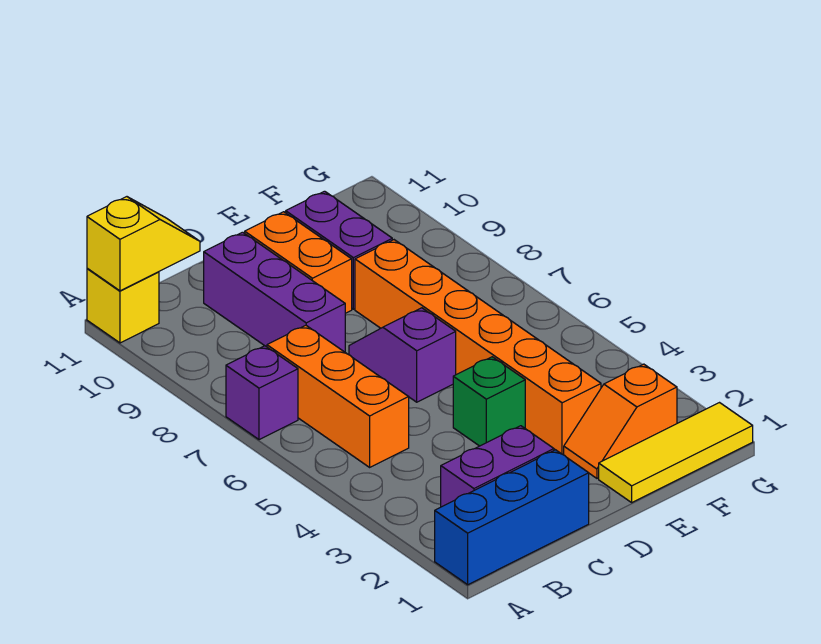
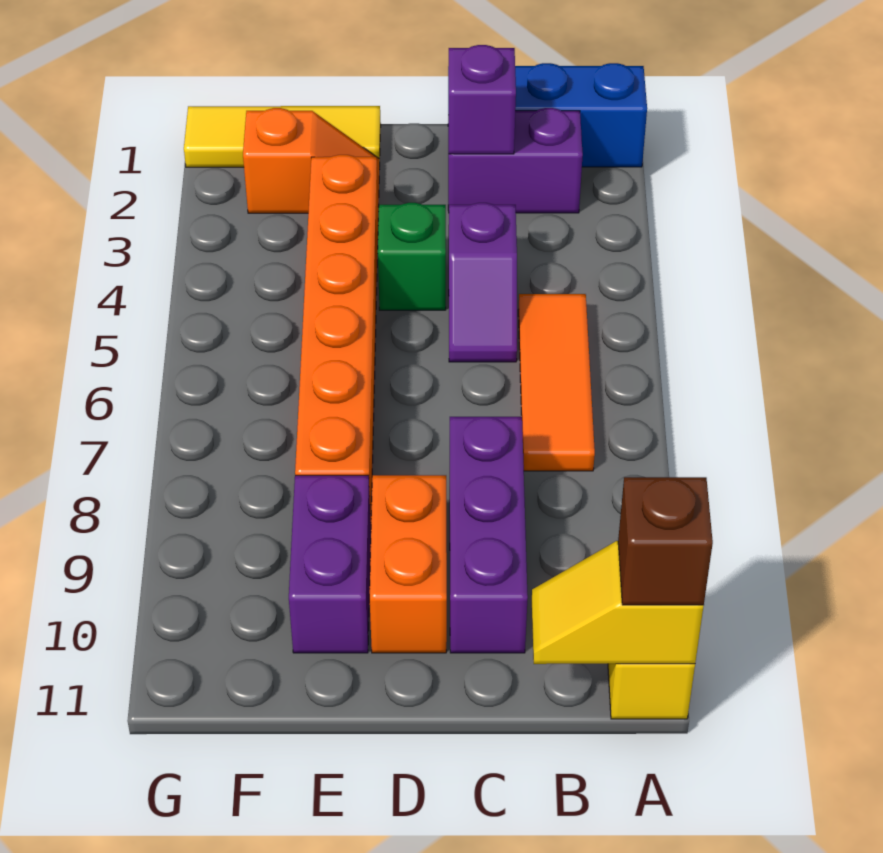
purple brick A7 level 1 -> purple brick C2 level 2
none -> brown brick A11 level 3
orange brick B5:B7 level 1 -> orange tile B5:B7 level 1
purple slope D6:D7 level 1 top 6 -> purple slope C4:C5 level 1 top 4

